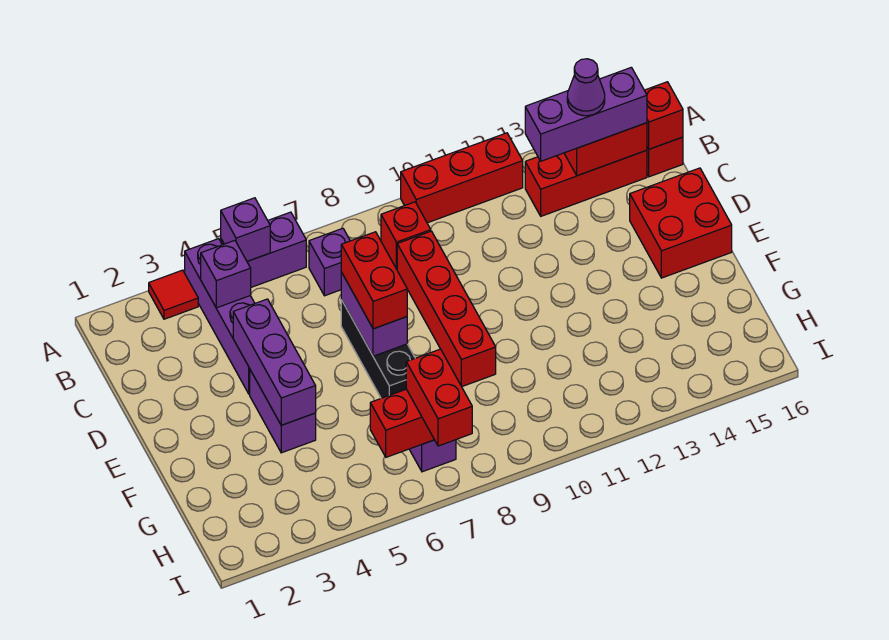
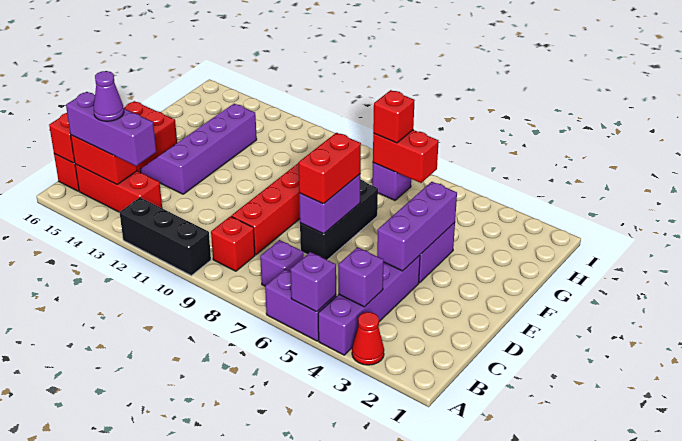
red tile A3 level 1 -> red cone A3 level 1
red brick A10:A12 level 1 -> black brick A10:A12 level 1
none -> purple slope D13:G14 level 1 top 13
red brick H7:I7 level 3 -> red brick H7 level 3

